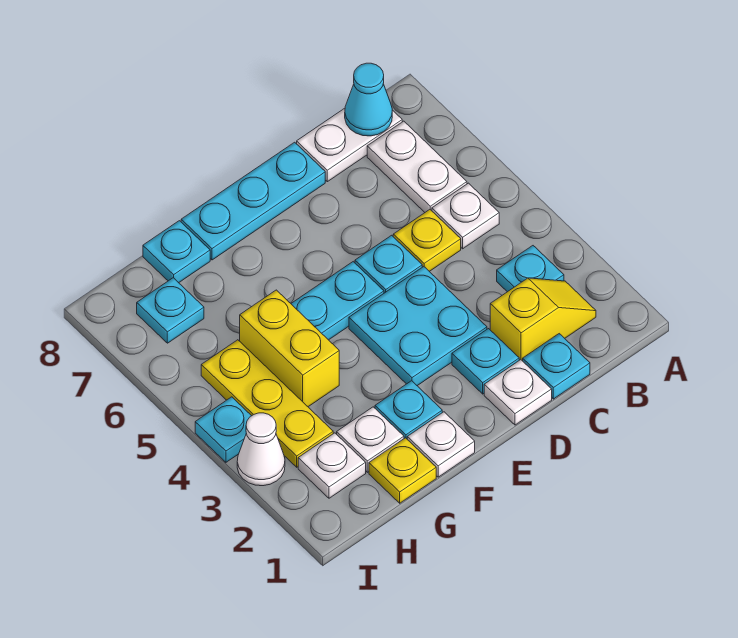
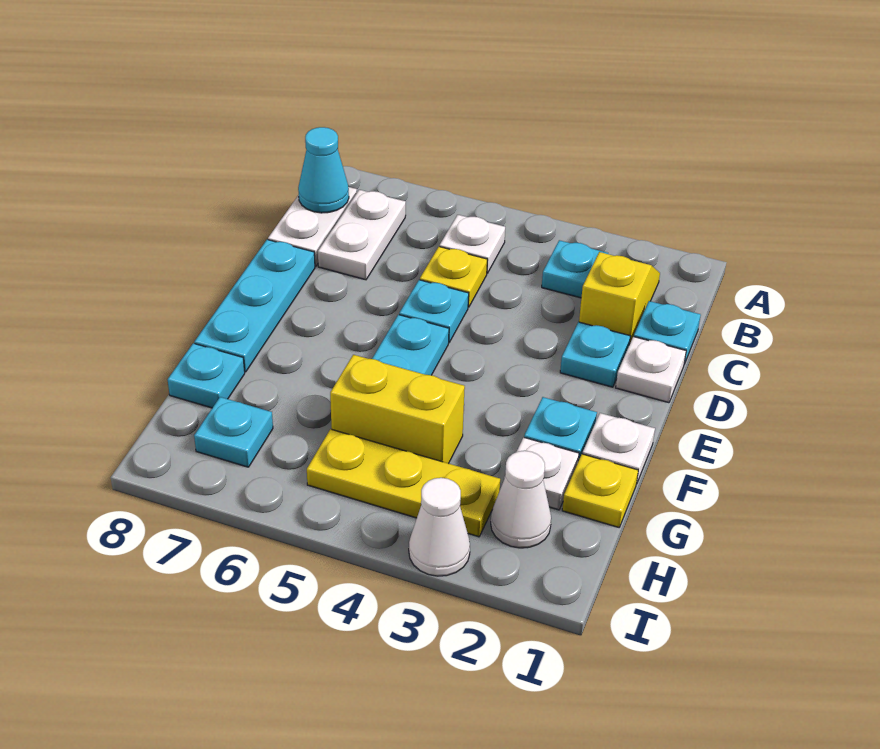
white plate B6:B7 level 1 -> white plate B7:C7 level 1
cyan plate D3:E4 level 1 -> none
white plate H2 level 1 -> white cone H2 level 1
cyan plate I4 level 1 -> none

